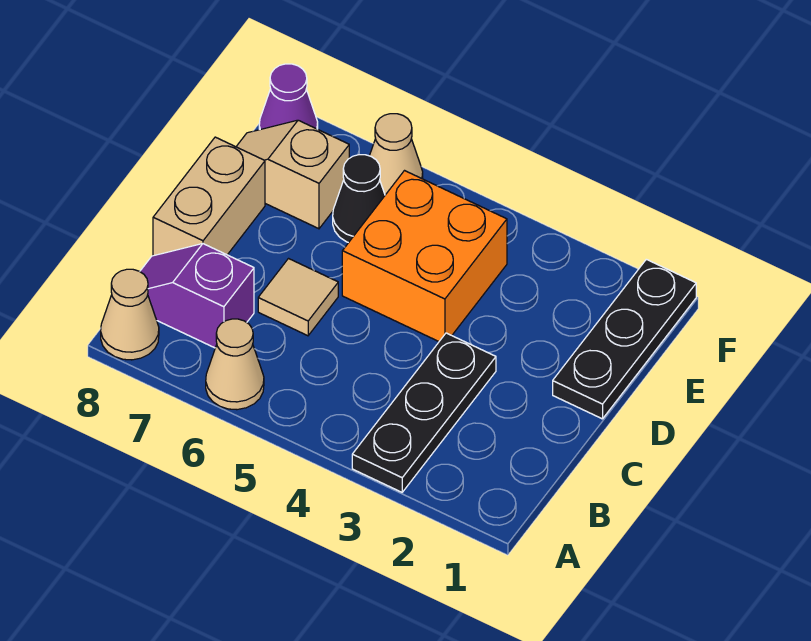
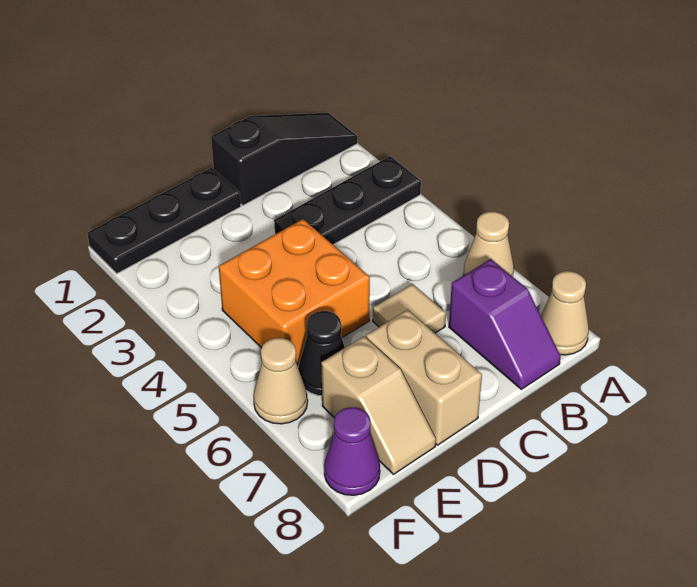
none -> black slope A1:C1 level 1 top C
tan brick C8:D8 level 1 -> tan brick D7:D8 level 1

